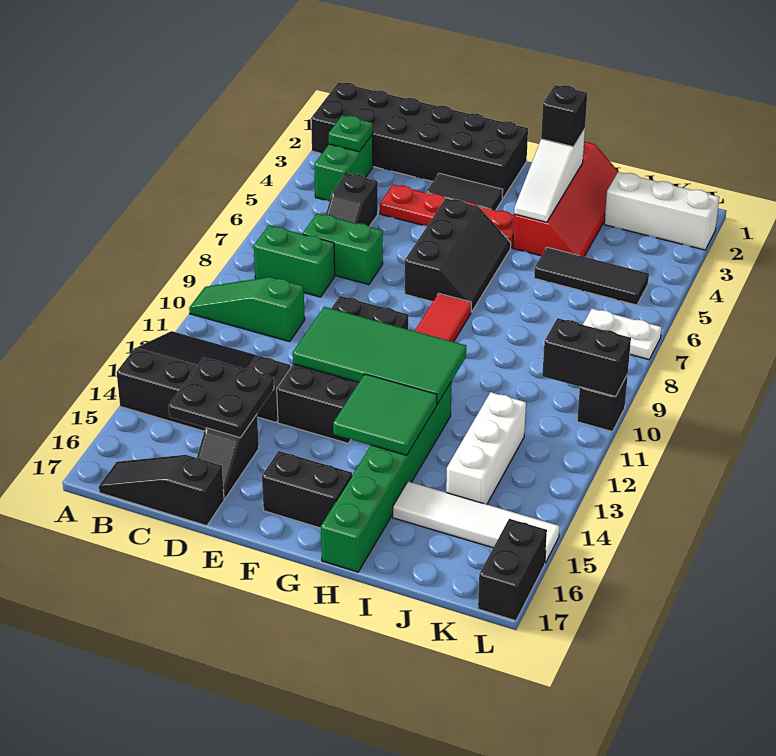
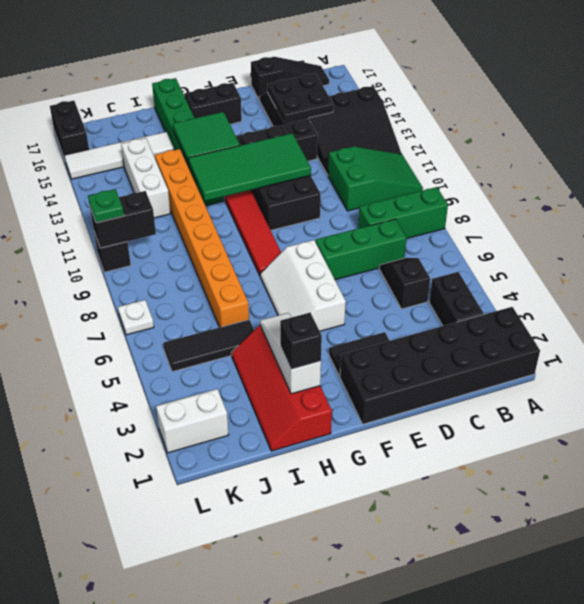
green slope A10:C10 level 1 top C -> green slope A10:C11 level 1 top C
green brick B3:B4 level 1 -> black brick B3:B4 level 1
green plate B3 level 2 -> green plate L10 level 3
green brick B8:C8 level 1 -> green brick A8:C8 level 1
green brick C7:D7 level 1 -> green brick C7:E7 level 1
red plate D4:G4 level 1 -> none
black slope F5:G7 level 1 top F -> white slope F5:G7 level 1 top F
none -> orange brick I6:I13 level 1
white brick J2:L2 level 1 -> white brick K2:L2 level 1
white plate K7:L7 level 1 -> white plate L7 level 1

